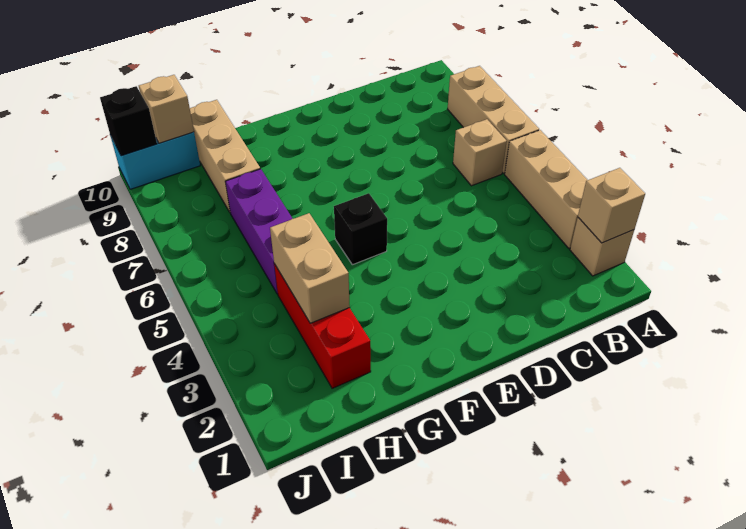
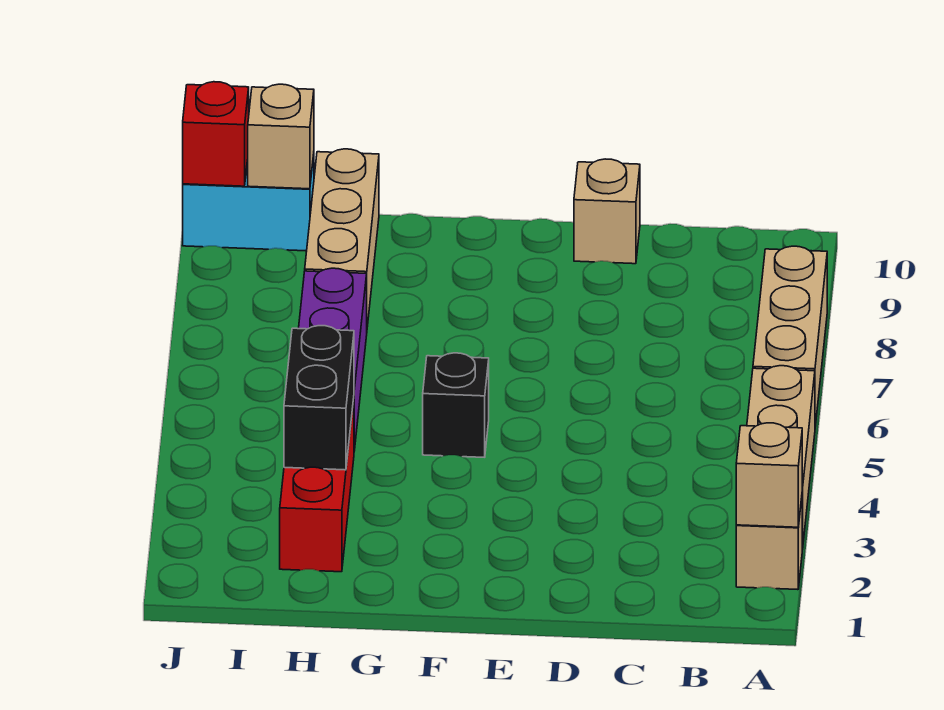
tan brick B6 level 1 -> tan brick D10 level 1
tan brick H3:H4 level 2 -> black brick H3:H4 level 2
black brick J10 level 2 -> red brick J10 level 2

